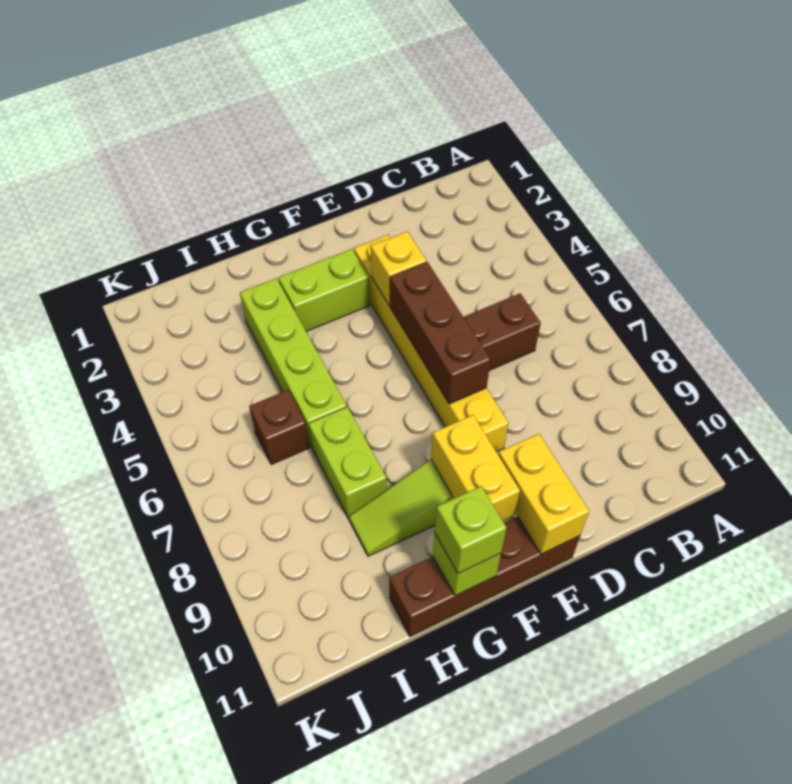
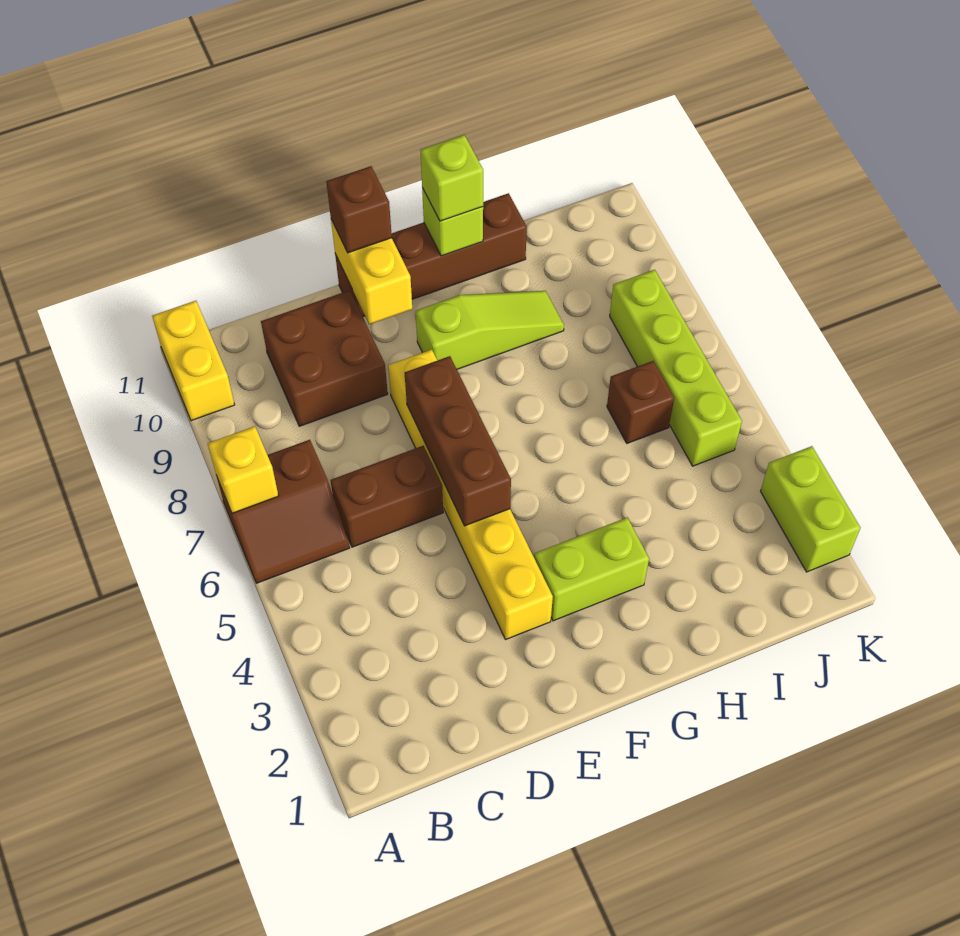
none -> brown slope A6:B7 level 1 top 7
none -> brown brick C9:D10 level 1
yellow brick E4 level 2 -> yellow brick A7 level 2
none -> brown brick E11 level 3
yellow brick F9:F10 level 2 -> yellow brick A10:A11 level 1
lime brick H3:H6 level 1 -> lime brick J5:J8 level 1
lime brick H7:H8 level 1 -> lime brick K2:K3 level 1

